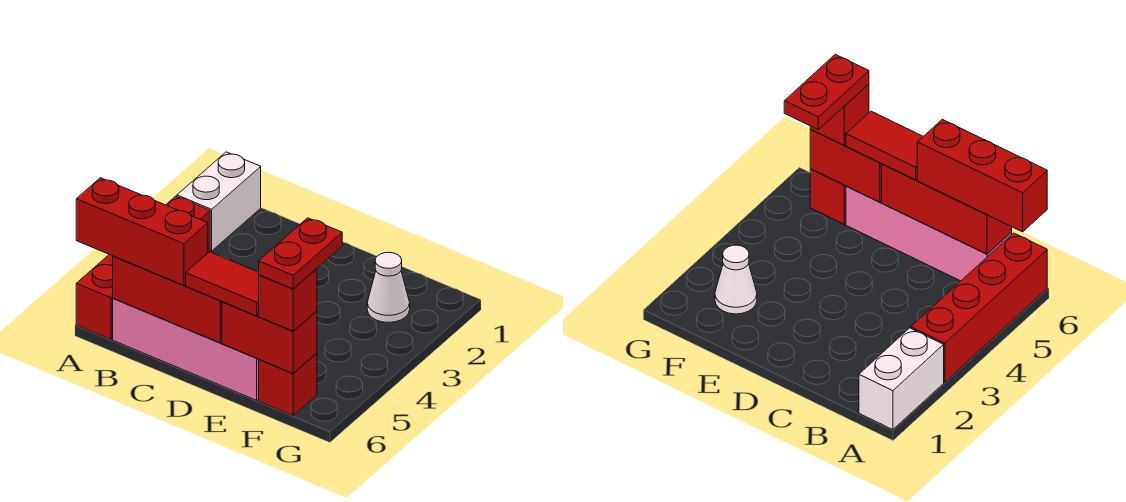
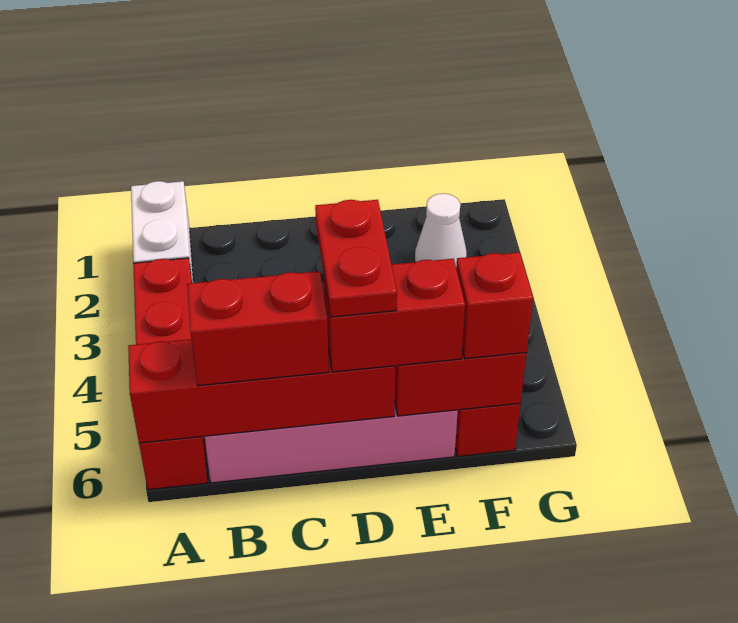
red brick A6:C6 level 3 -> red brick B6:C6 level 3
red brick B6:D6 level 2 -> red brick A6:D6 level 2
red tile D6:E6 level 3 -> red brick D6:E6 level 3
red plate F5:F6 level 4 -> red plate D5:D6 level 4

